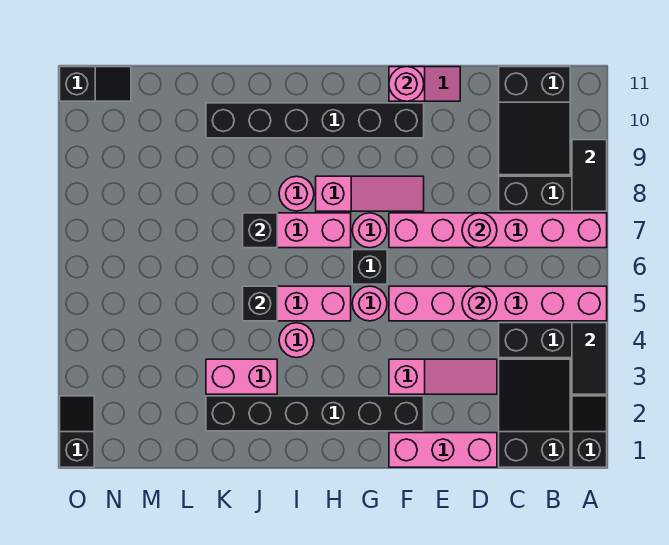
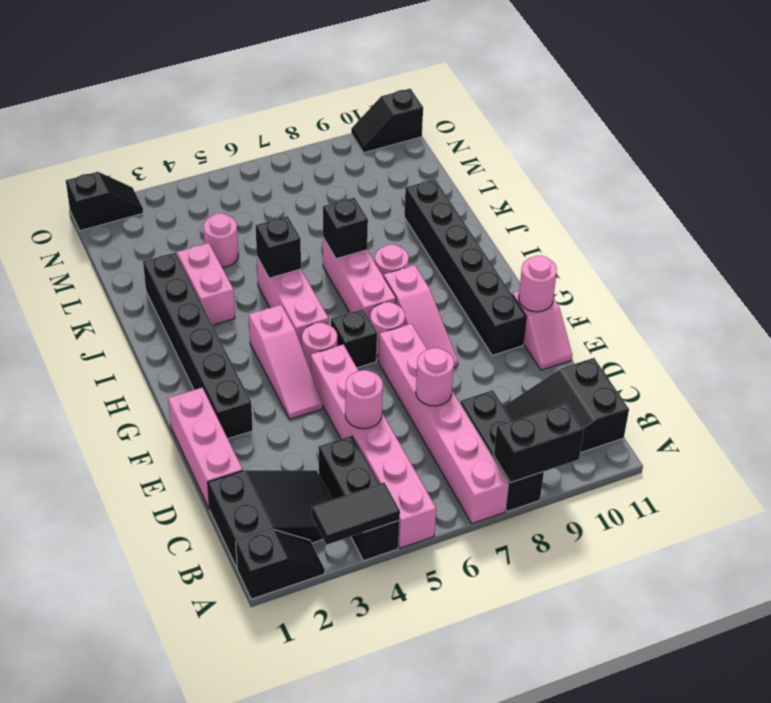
black tile A8:A9 level 2 -> black brick A8:A9 level 2
pink slope D3:F3 level 1 top F -> pink slope F4:H4 level 1 top H
pink round brick I4 level 1 -> pink round brick L4 level 1
black slope N11:O11 level 1 top O -> black slope O10:O11 level 1 top 11

